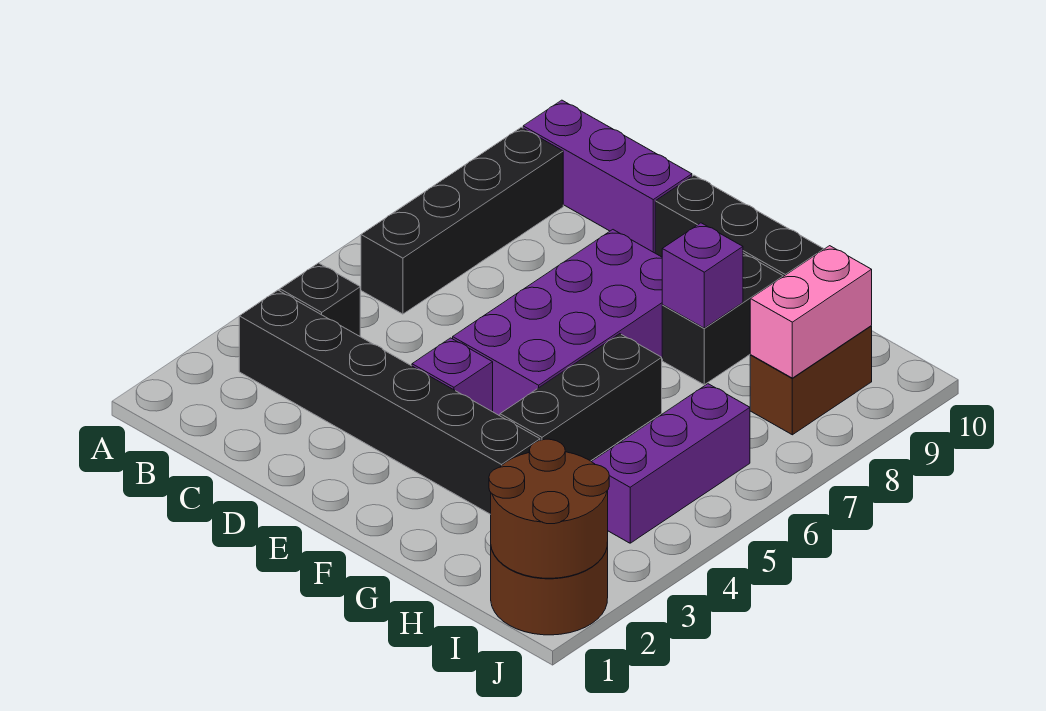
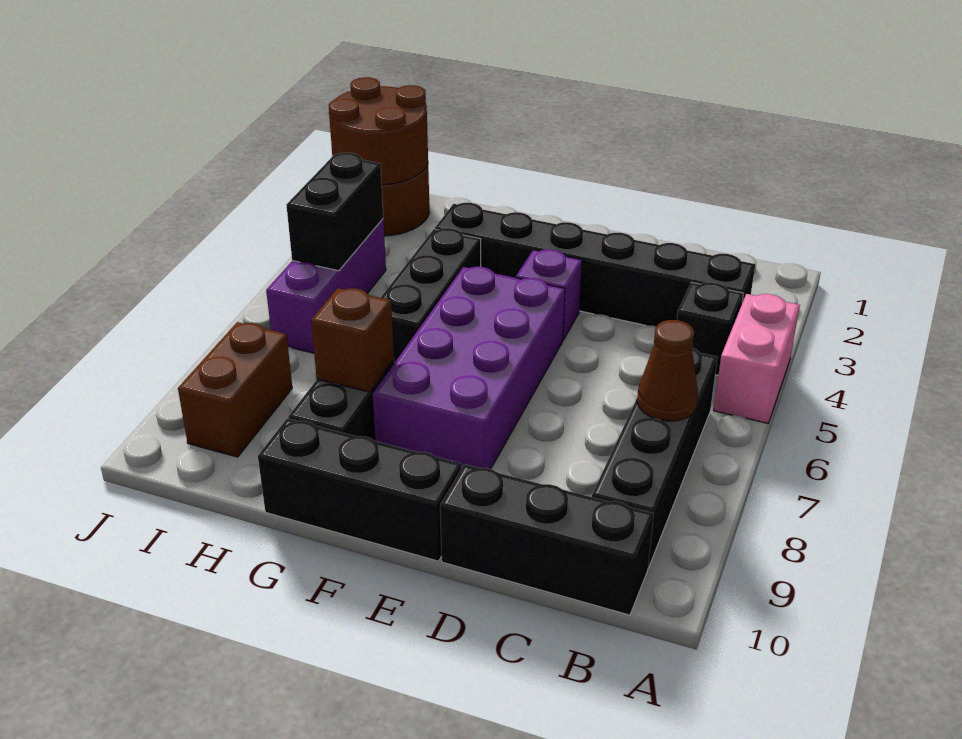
none -> brown cone B7 level 2
purple brick B10:D10 level 1 -> black brick B10:D10 level 1
purple brick G8 level 2 -> brown brick G8 level 2
none -> black brick I4:I5 level 2
pink brick I8:I9 level 2 -> pink brick A4:A5 level 1

